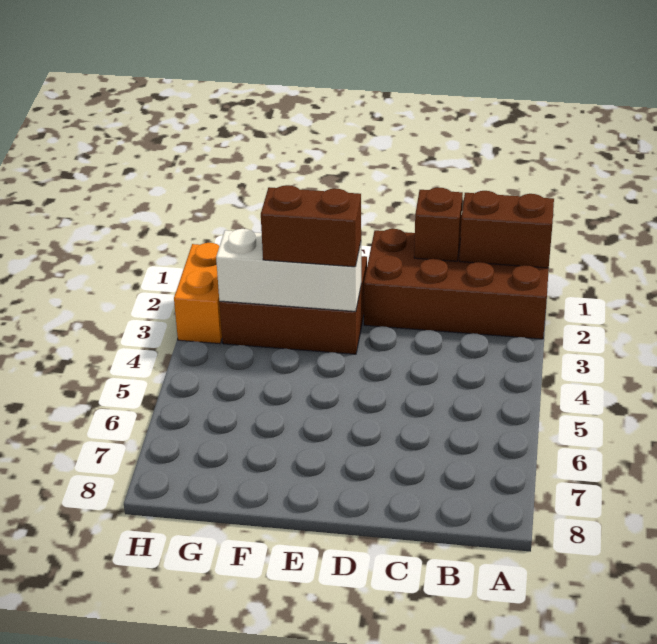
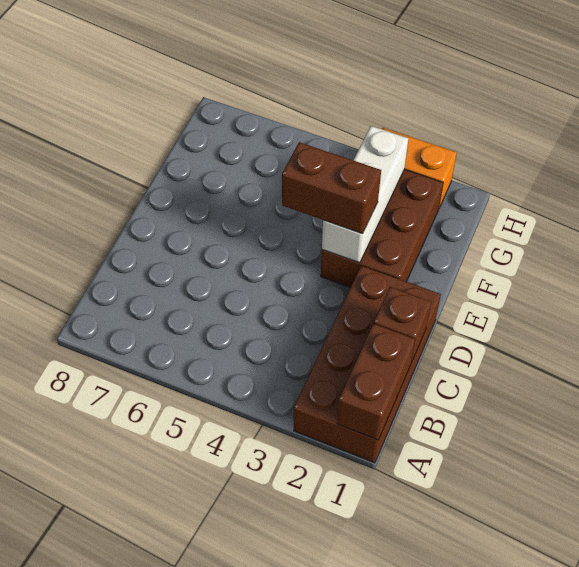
brown brick E3:F3 level 3 -> brown brick E3:E4 level 3

